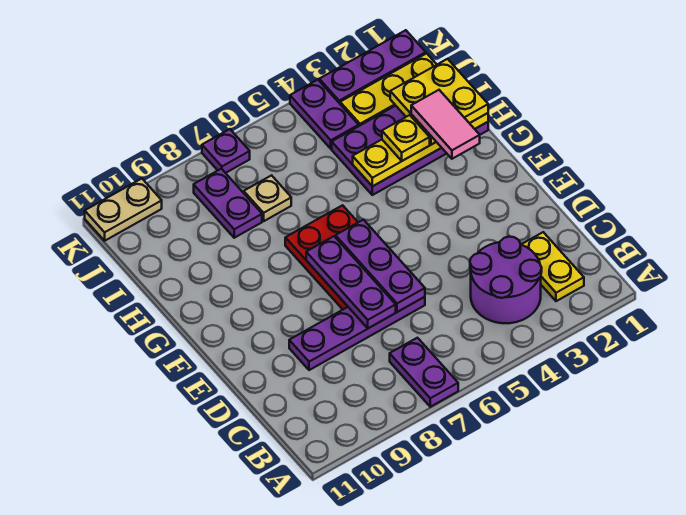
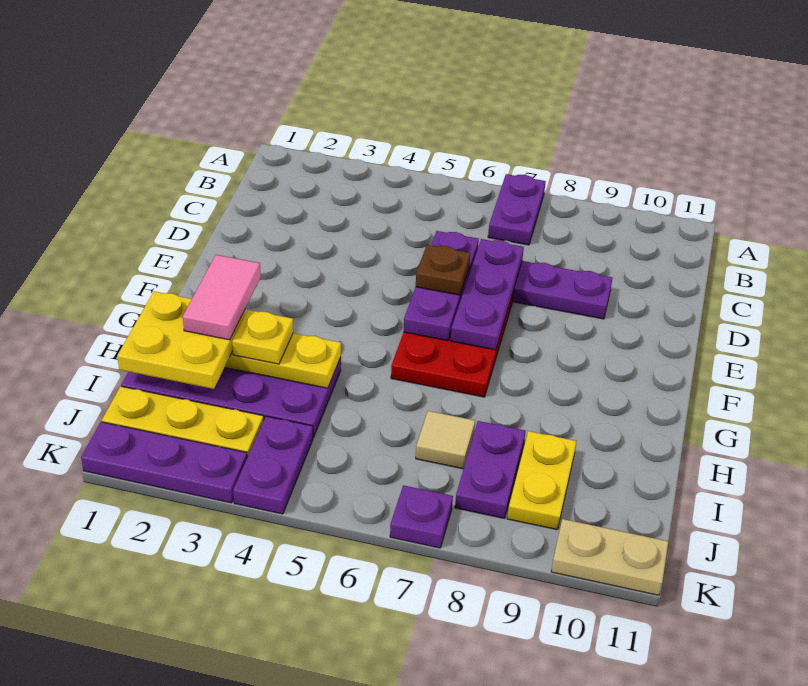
yellow plate B2:C2 level 1 -> yellow plate I9:J9 level 1
purple round brick B3:C4 level 1 -> none
none -> brown plate E6 level 3
tan plate I7 level 1 -> tan tile I7 level 1

